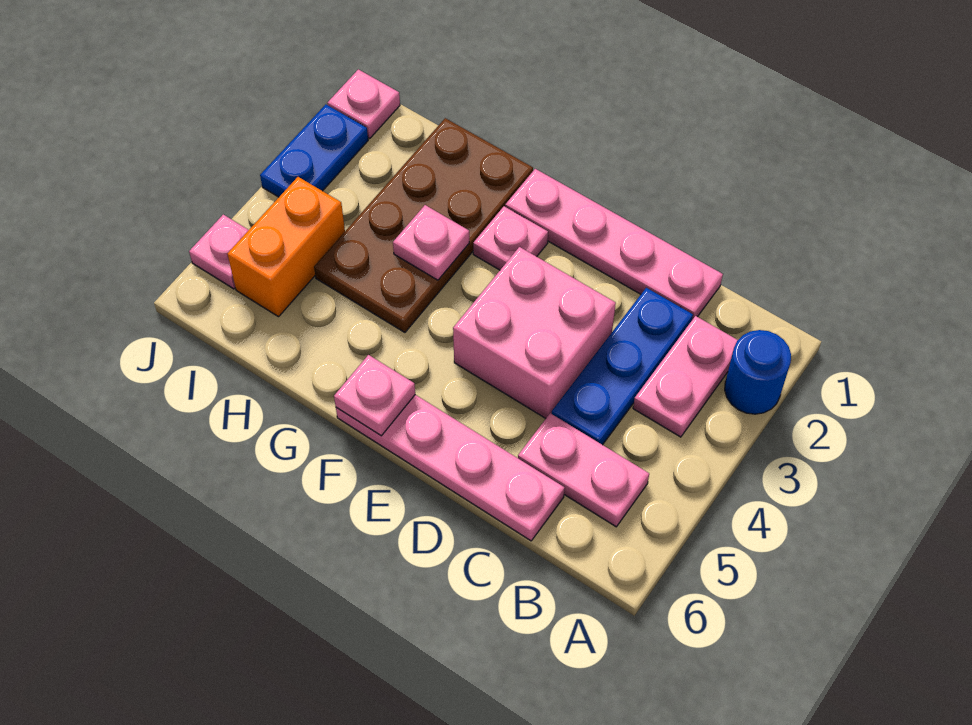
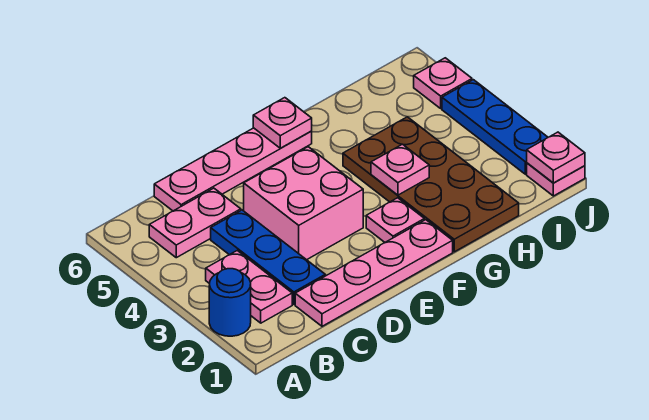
orange brick I4:I5 level 1 -> none
none -> pink plate J1 level 2
blue plate J2:J3 level 1 -> blue plate J2:J4 level 1

